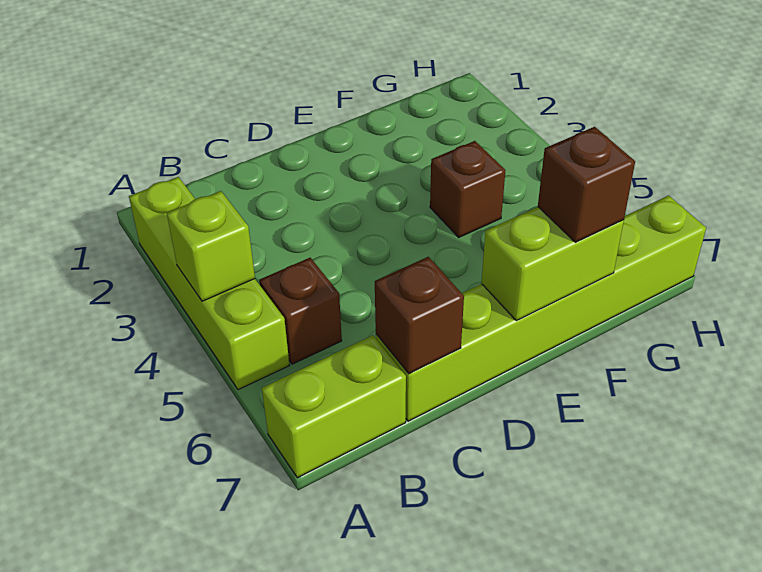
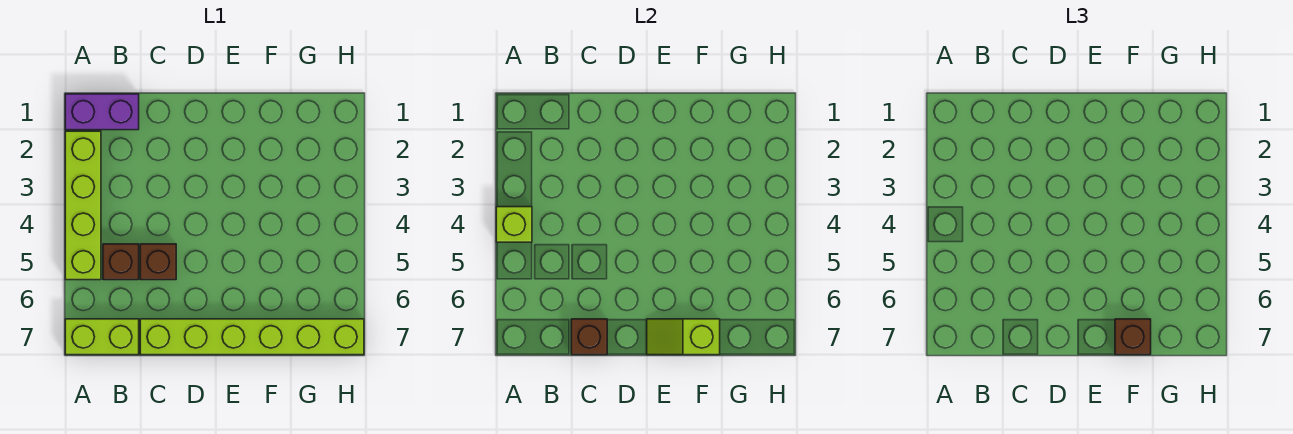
none -> purple brick A1:B1 level 1
lime brick E7:F7 level 2 -> lime slope E7:F7 level 2 top F
brown brick F4 level 1 -> brown brick C5 level 1

